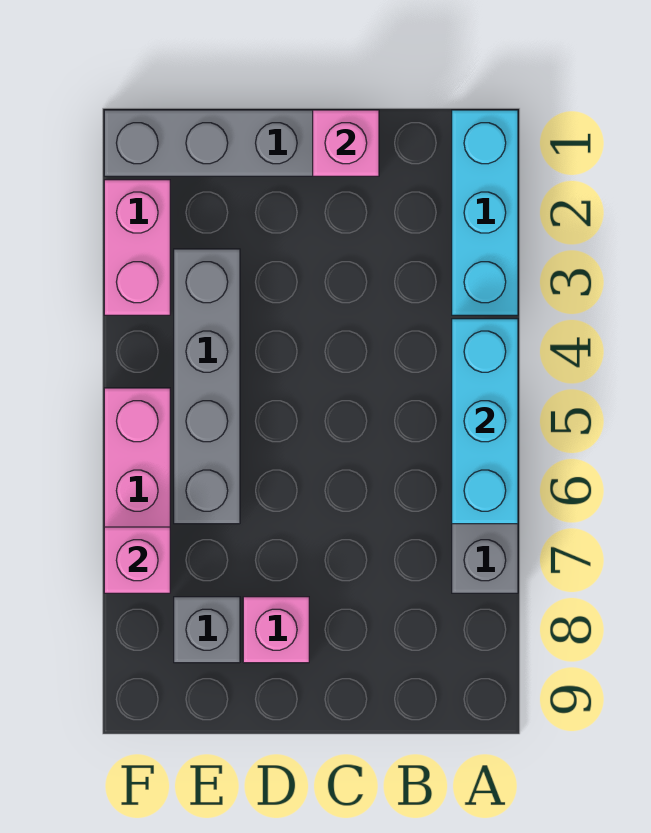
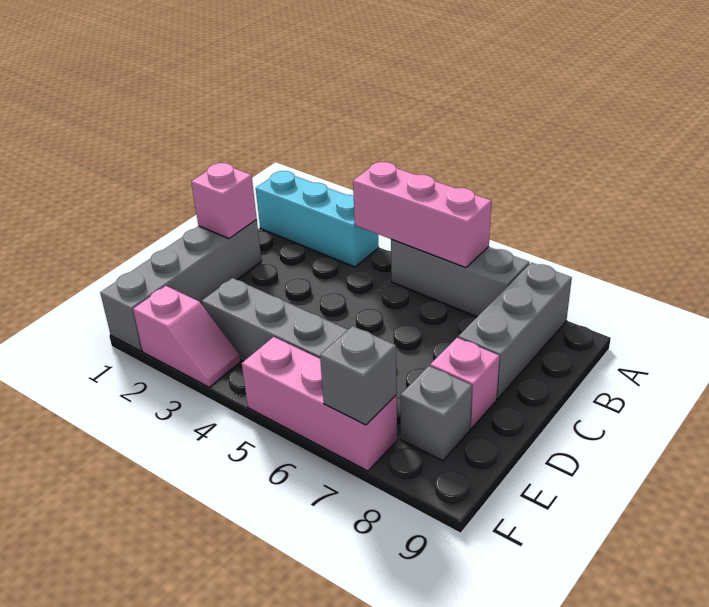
cyan brick A4:A6 level 2 -> pink brick A4:A6 level 2
none -> grey brick A8:C8 level 1
pink brick F2:F3 level 1 -> pink slope F2:F3 level 1 top 2
pink brick F7 level 2 -> grey brick F7 level 2

